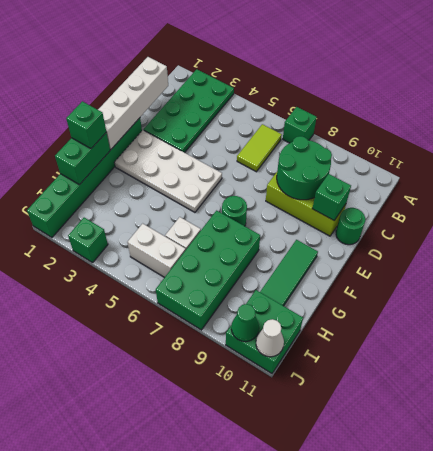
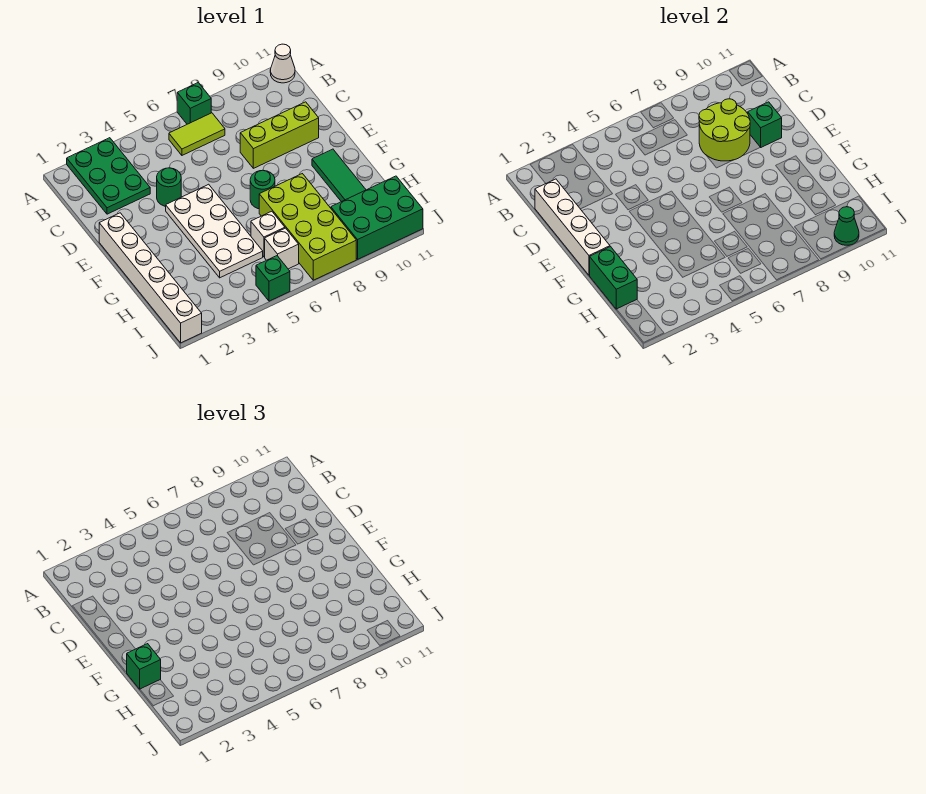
green plate A2:D3 level 1 -> green plate A2:C3 level 1
lime tile B6:C6 level 1 -> lime tile B6:B7 level 1
green round brick C8:D9 level 2 -> lime round brick C8:D9 level 2
green round brick D11 level 1 -> green round brick D4 level 1
green brick E1:J1 level 1 -> white brick E1:J1 level 1
white plate E2:F5 level 1 -> white plate E4:H5 level 1
green brick G7:J8 level 1 -> lime brick G7:J8 level 1
white brick I5:I6 level 1 -> white brick I6 level 1
green brick I10:J11 level 1 -> green brick I9:J11 level 1
green brick J3 level 1 -> green brick J5 level 1
white cone J11 level 2 -> white cone A11 level 1

